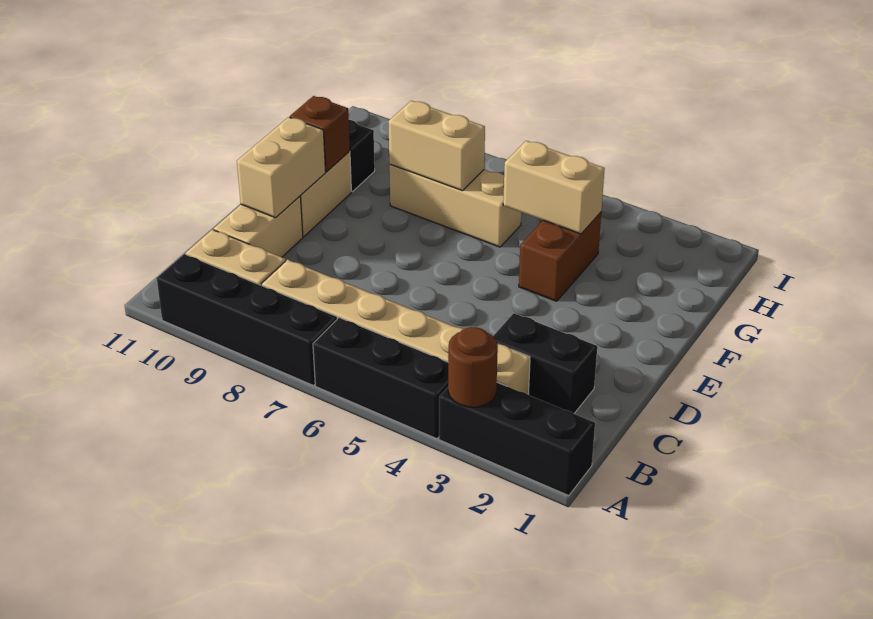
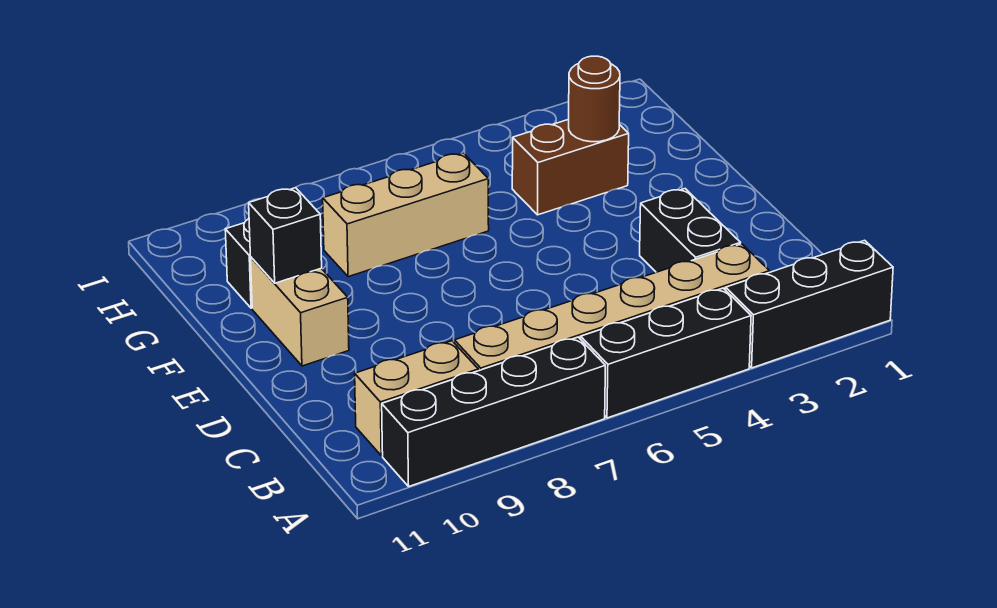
brown round brick A3 level 2 -> brown round brick G3 level 2
black brick C2:C3 level 1 -> black brick C3:D3 level 1
tan brick C10:D10 level 1 -> none
tan brick D10:E10 level 2 -> none
brown brick F4:G4 level 1 -> brown brick G3:G4 level 1
brown brick F10 level 2 -> black brick F10 level 2
tan brick G4:G5 level 2 -> none
tan brick G7:G8 level 2 -> none

